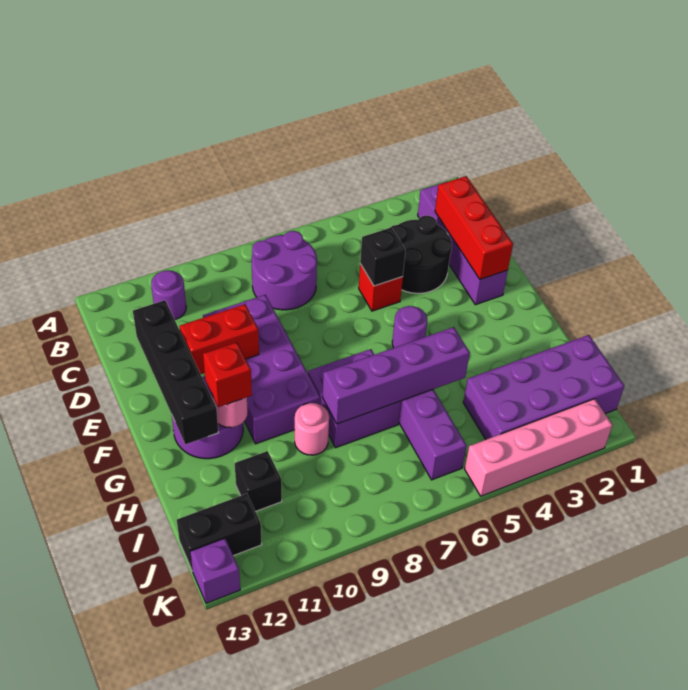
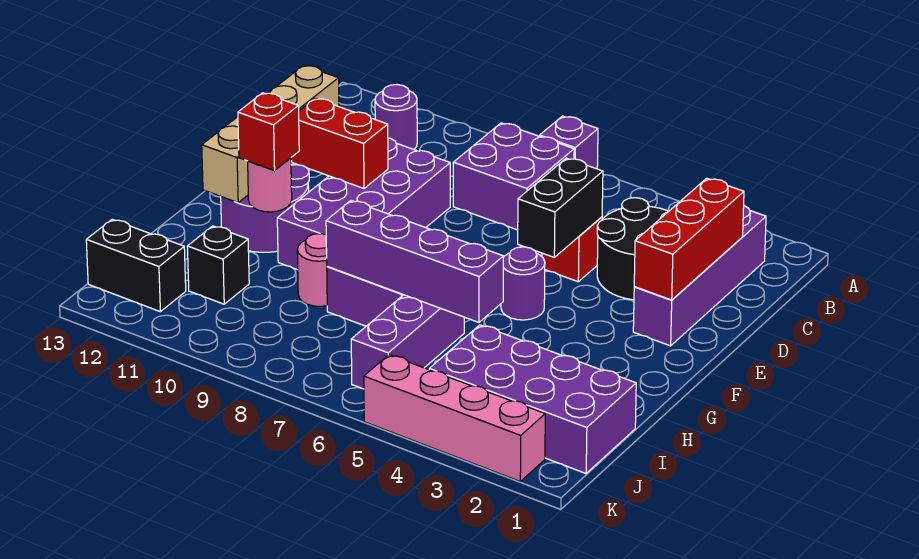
purple round brick B7:C8 level 1 -> purple brick B7:C8 level 1
black brick D5 level 2 -> black brick D5:E5 level 2
black brick D12:G12 level 2 -> tan brick D12:G12 level 2
purple brick K13 level 1 -> purple brick A7 level 1

